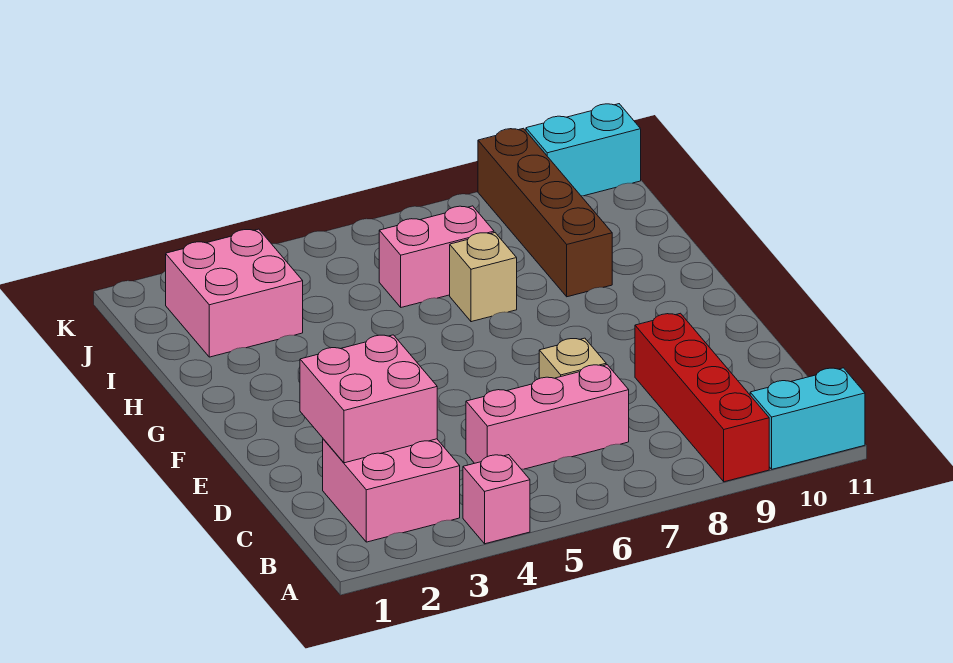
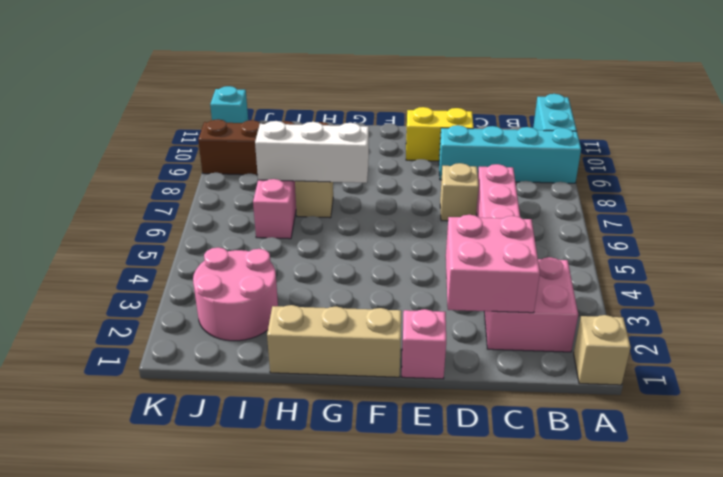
none -> tan brick A1 level 1
pink brick A4 level 1 -> pink brick E1 level 1
red brick A9:D9 level 1 -> cyan brick A9:D9 level 1
none -> yellow brick D10:E10 level 1
none -> tan brick F1:H1 level 1
none -> white brick G7:I7 level 2
pink brick I2:J3 level 1 -> pink round brick I2:J3 level 1
cyan brick K10:K11 level 1 -> cyan brick K11 level 1

